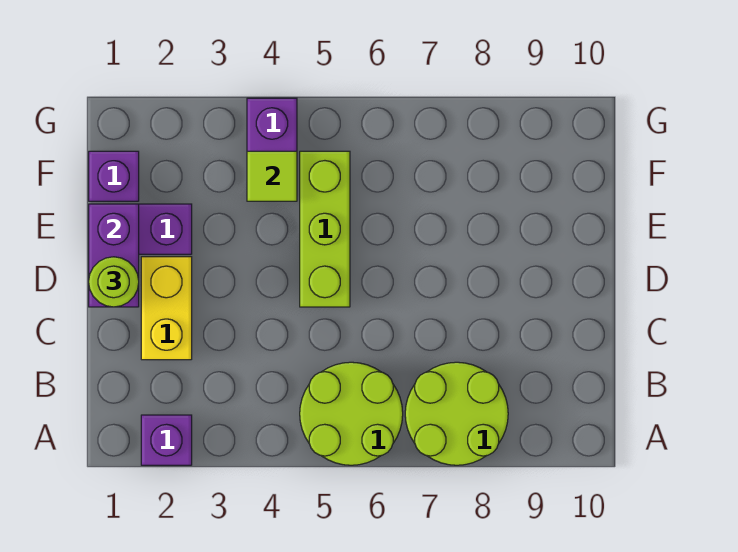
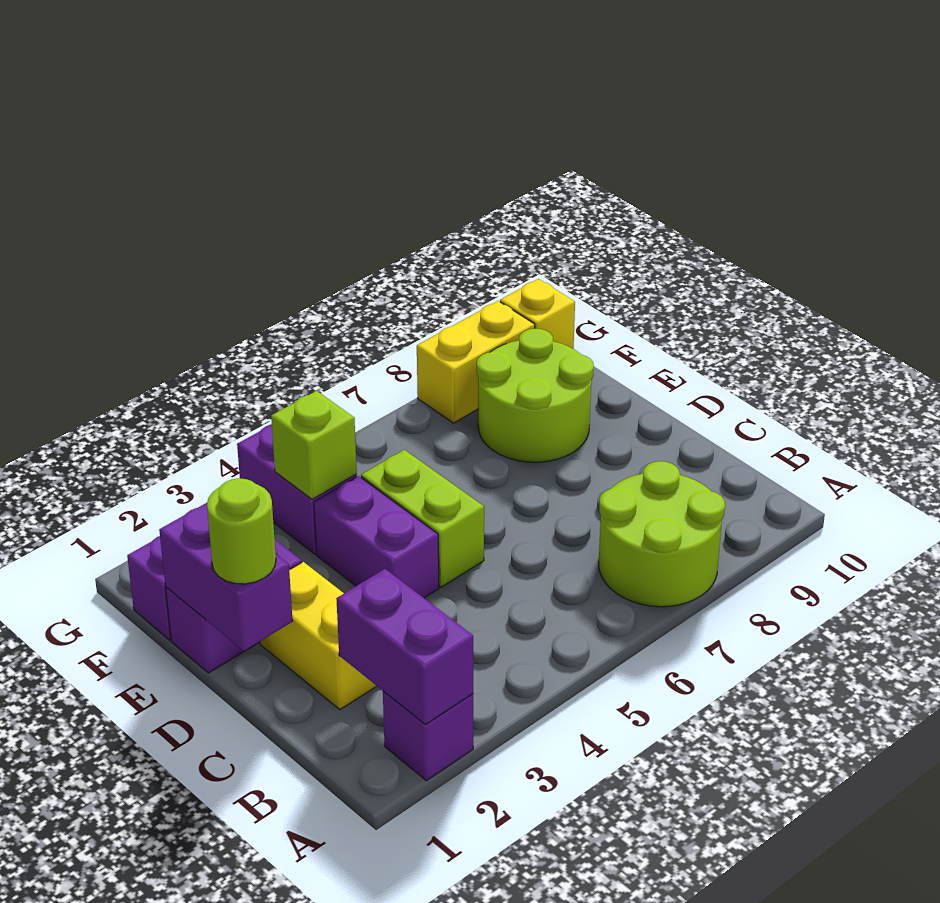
none -> purple brick A2:B2 level 2
lime round brick A5:B6 level 1 -> lime round brick E8:F9 level 1
none -> purple brick D4:E4 level 1
lime brick D5:F5 level 1 -> lime brick D5:E5 level 1
lime tile F4 level 2 -> lime brick F4 level 2
none -> yellow brick G8:G9 level 1
none -> yellow brick G10 level 1

